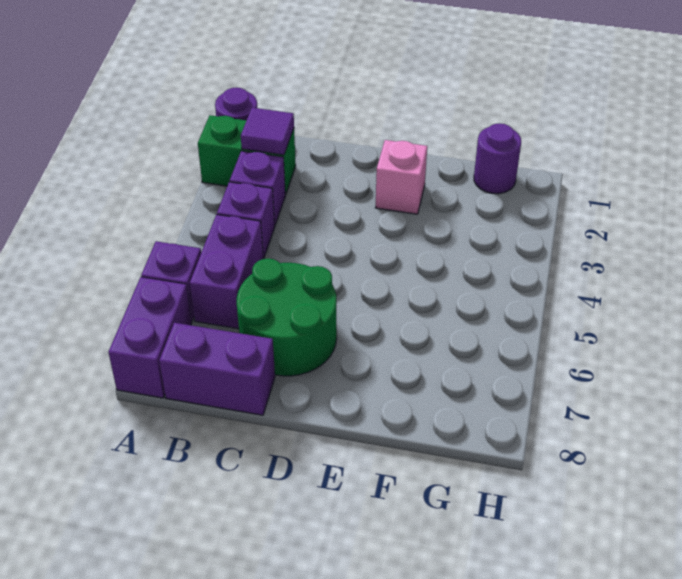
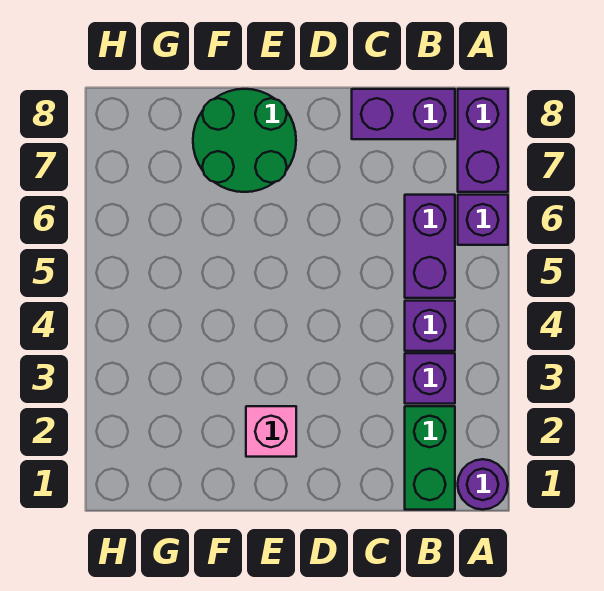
green brick A2:B2 level 1 -> green brick B1:B2 level 1
purple tile B2 level 2 -> none
green round brick C6:D7 level 1 -> green round brick E7:F8 level 1
purple round brick G1 level 1 -> none

